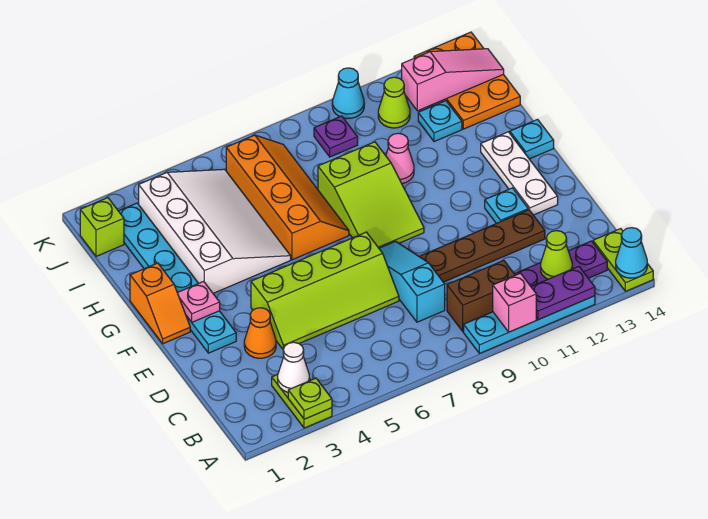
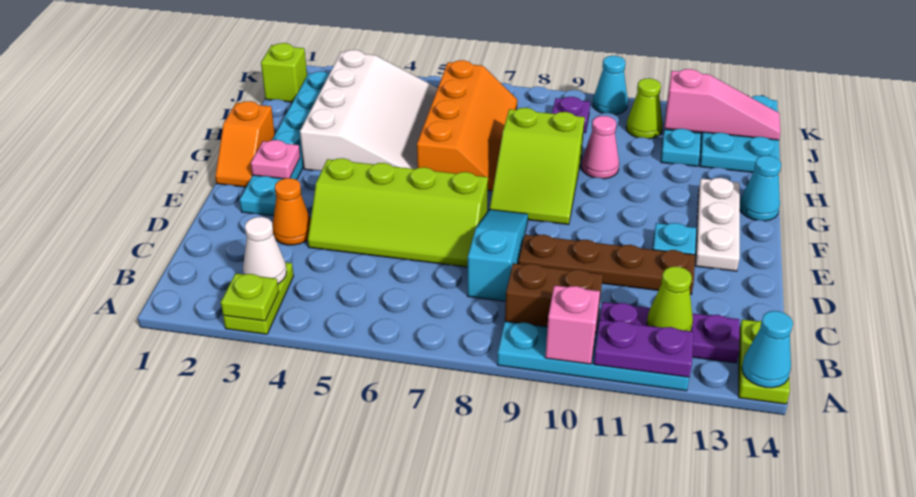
cyan plate G14 level 1 -> cyan cone G14 level 1
orange plate I13:K14 level 1 -> cyan plate I13:K14 level 1

